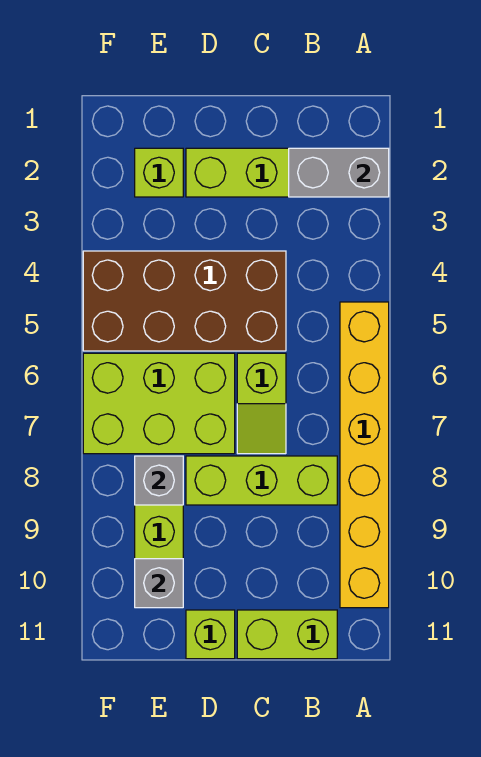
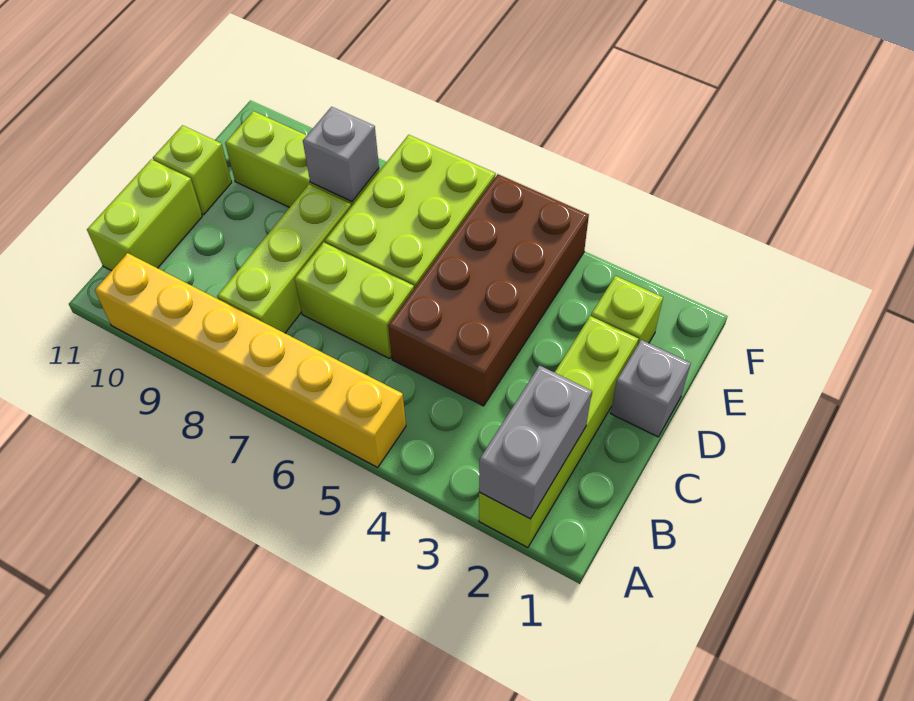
lime slope C6:C7 level 1 top 6 -> lime brick C6:C7 level 1
grey brick E10 level 2 -> grey brick D1 level 1

